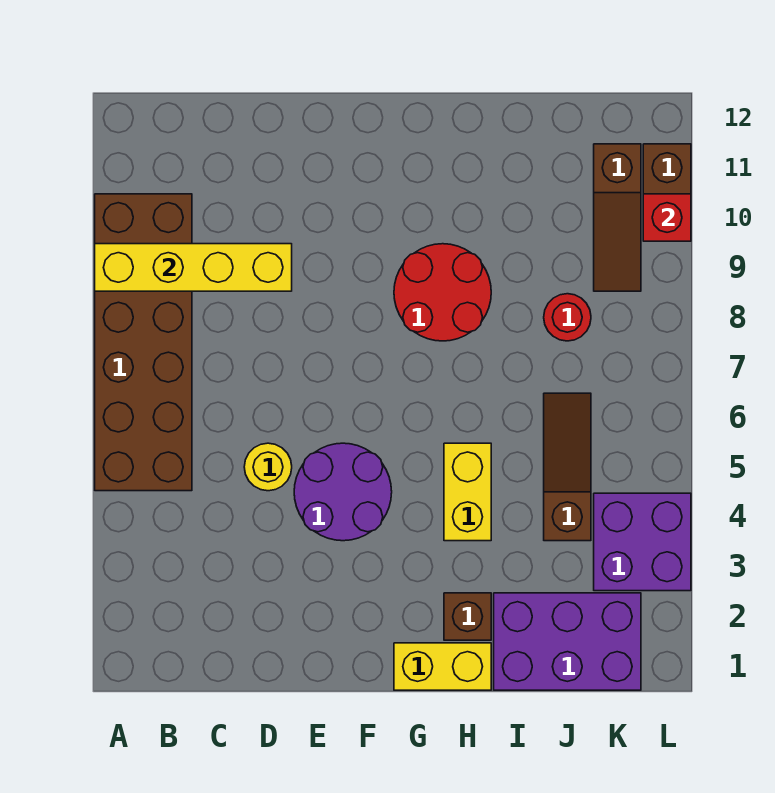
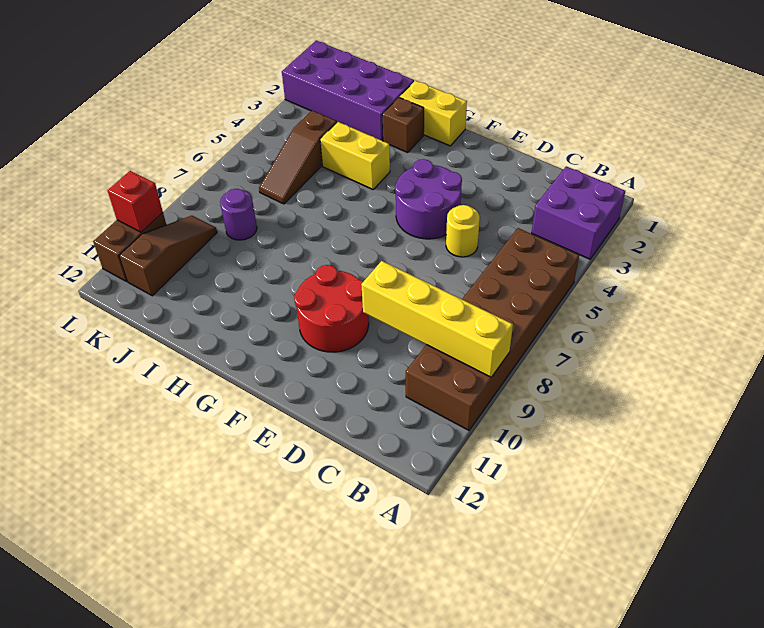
red round brick G8:H9 level 1 -> red round brick E9:F10 level 1
yellow brick H4:H5 level 1 -> yellow brick H4:I4 level 1
purple brick I1:K2 level 1 -> purple brick I1:L2 level 1
red round brick J8 level 1 -> purple round brick J8 level 1
purple brick K3:L4 level 1 -> purple brick A2:B3 level 1

